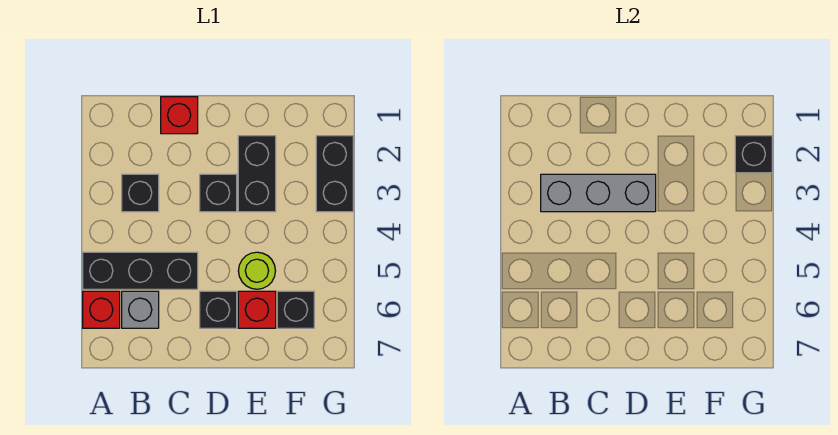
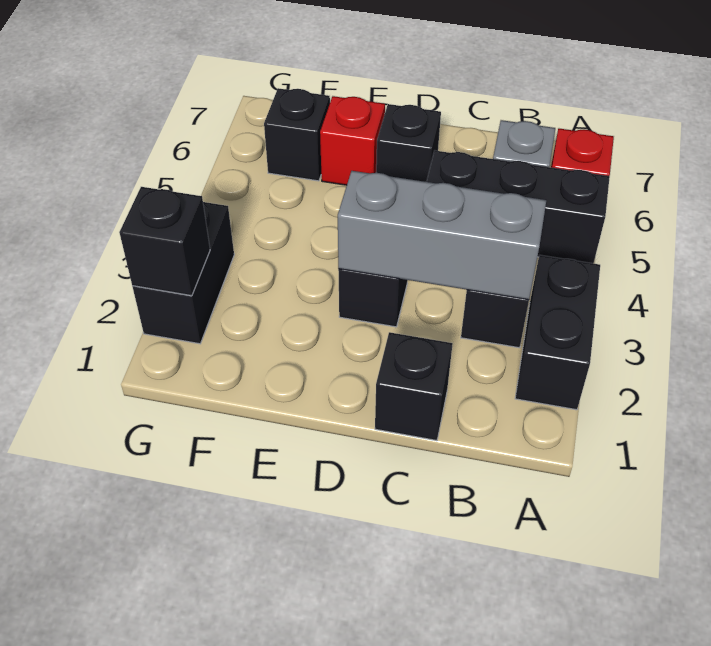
red brick C1 level 1 -> black brick C1 level 1
black brick E2:E3 level 1 -> black brick A2:A3 level 1
lime round brick E5 level 1 -> none

